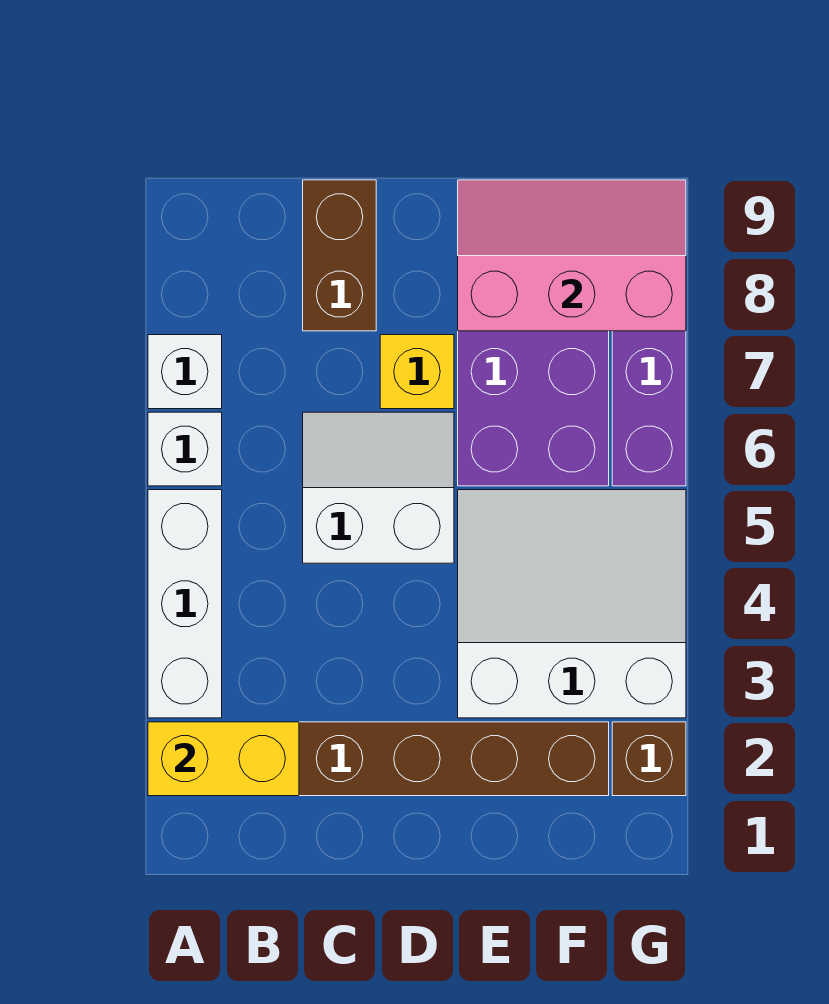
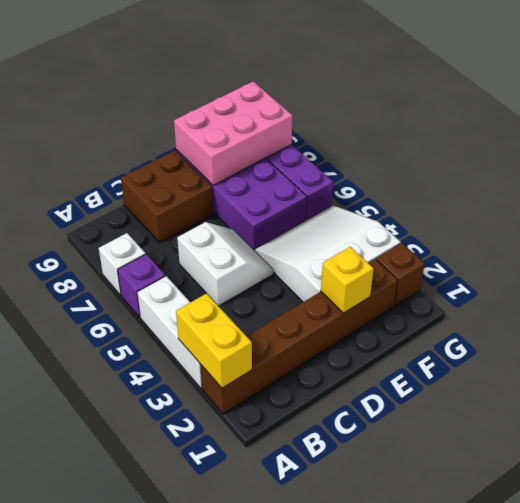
yellow brick A2:B2 level 2 -> yellow brick A2:A3 level 2
white brick A6 level 1 -> purple brick A6 level 1
white slope C5:D6 level 1 top 5 -> white slope C5:D6 level 1 top C
brown brick C8:C9 level 1 -> brown brick C8:D9 level 1
yellow brick D7 level 1 -> yellow brick E2 level 2
pink slope E8:G9 level 2 top 8 -> pink brick E8:G9 level 2

